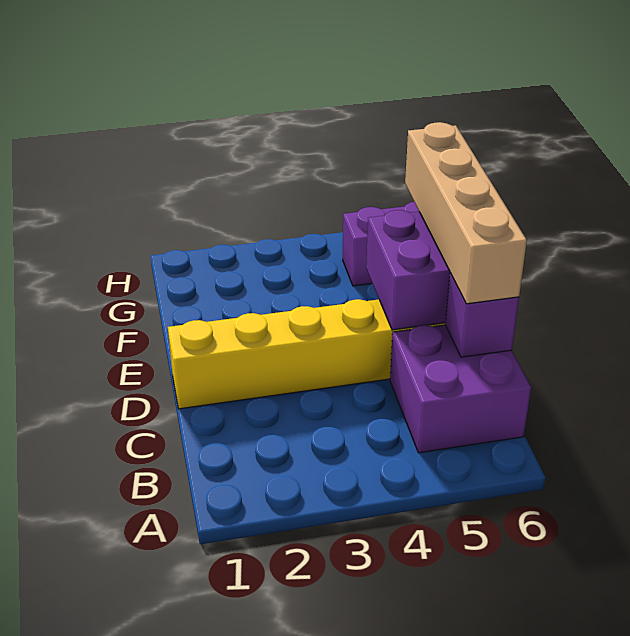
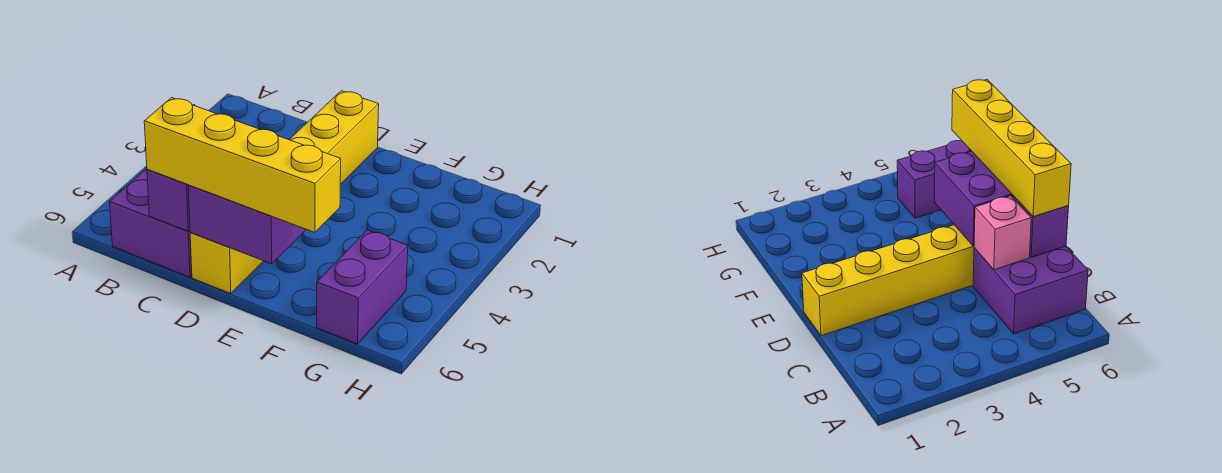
none -> pink brick C5 level 2
tan brick C6:F6 level 3 -> yellow brick C6:F6 level 3

